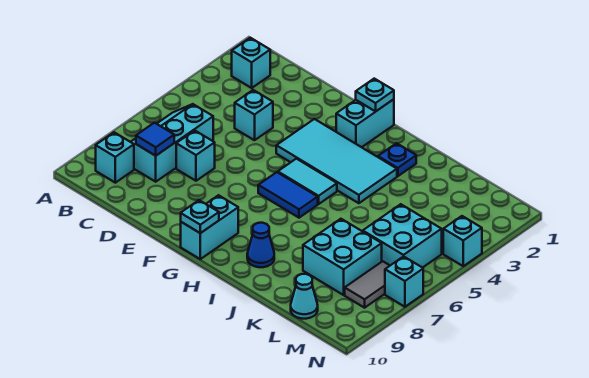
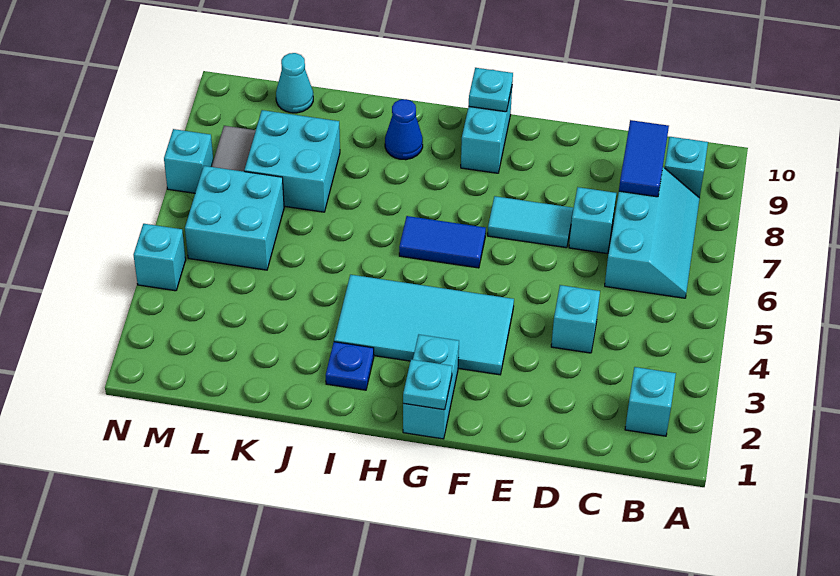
blue tile C8 level 2 -> blue tile C8:C9 level 2
cyan tile G5:H5 level 1 -> cyan tile E7:F7 level 1

